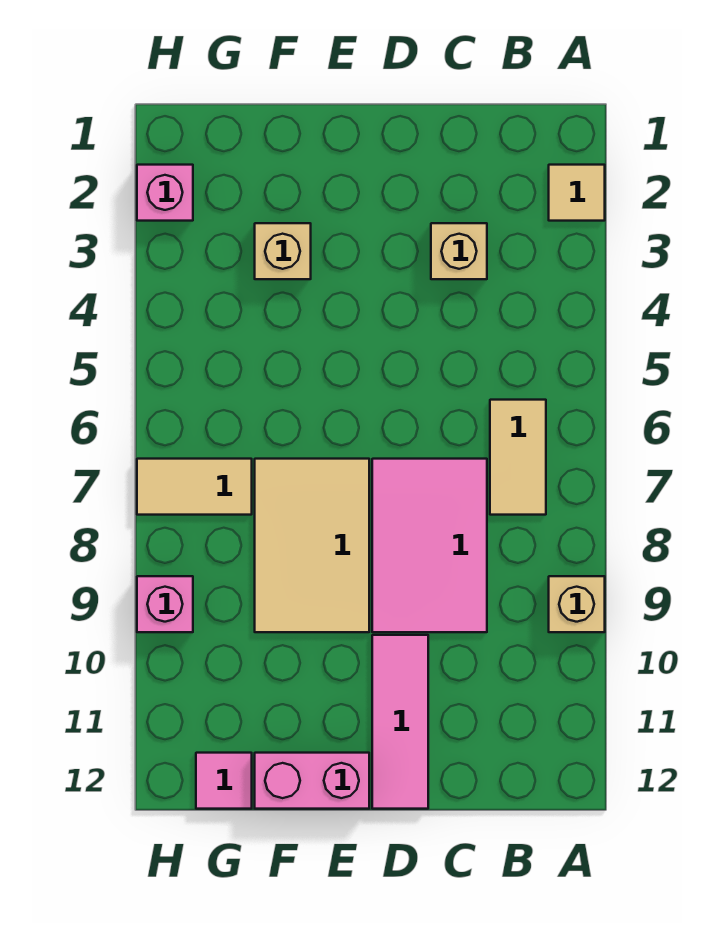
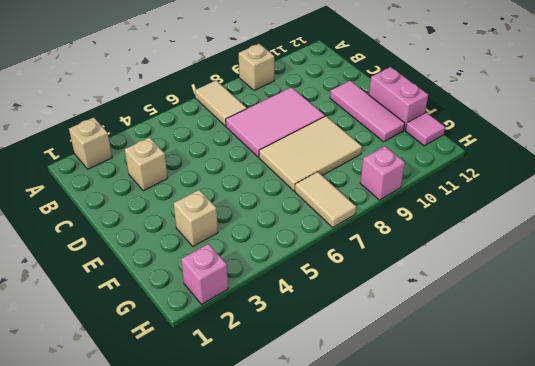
tan tile A2 level 1 -> tan brick A2 level 1
tan tile B6:B7 level 1 -> tan tile A7:B7 level 1
pink tile D10:D12 level 1 -> pink tile D11:F11 level 1

